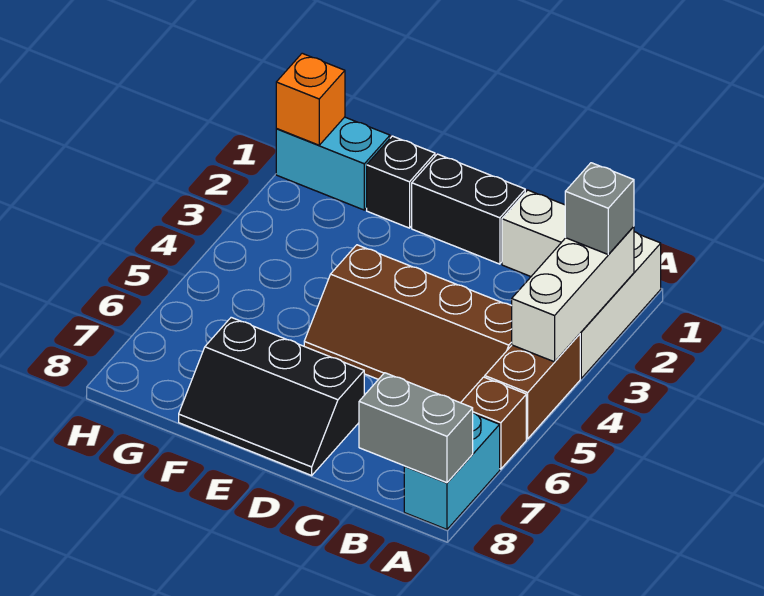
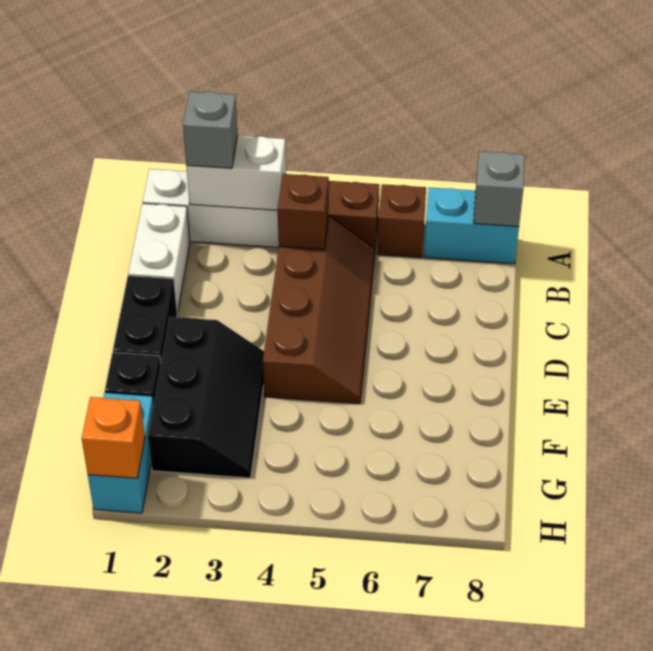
white brick A2:A4 level 2 -> white brick A2:A3 level 2
grey brick A8:B8 level 2 -> grey brick A8 level 2
none -> brown brick B4 level 2
black slope D7:F8 level 1 top 7 -> black slope E2:G3 level 1 top 2

